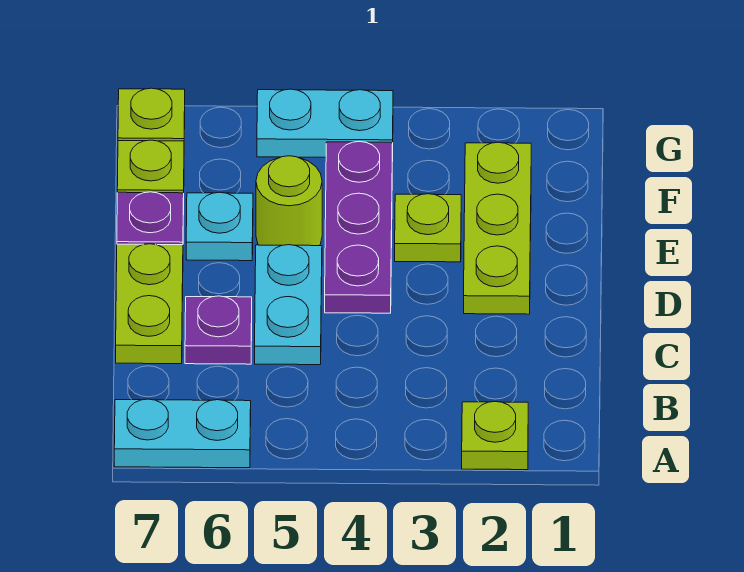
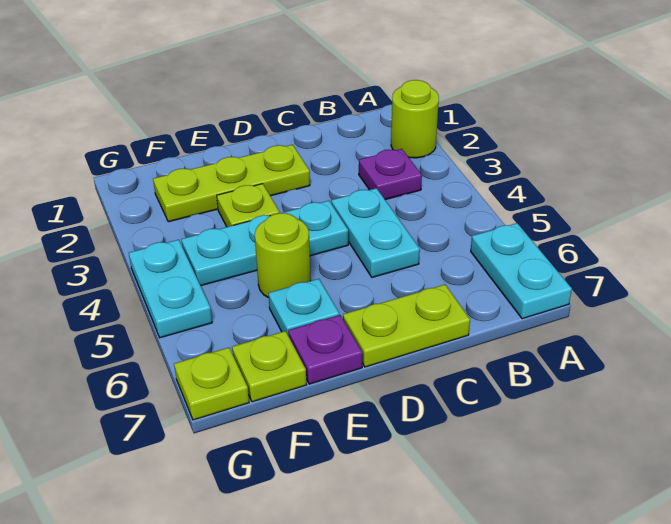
lime plate A2 level 1 -> lime round brick A2 level 1
cyan plate C5:D5 level 1 -> cyan plate C4:C5 level 1
purple plate C6 level 1 -> purple plate B3 level 1
purple plate D4:F4 level 1 -> cyan plate D4:F4 level 1

